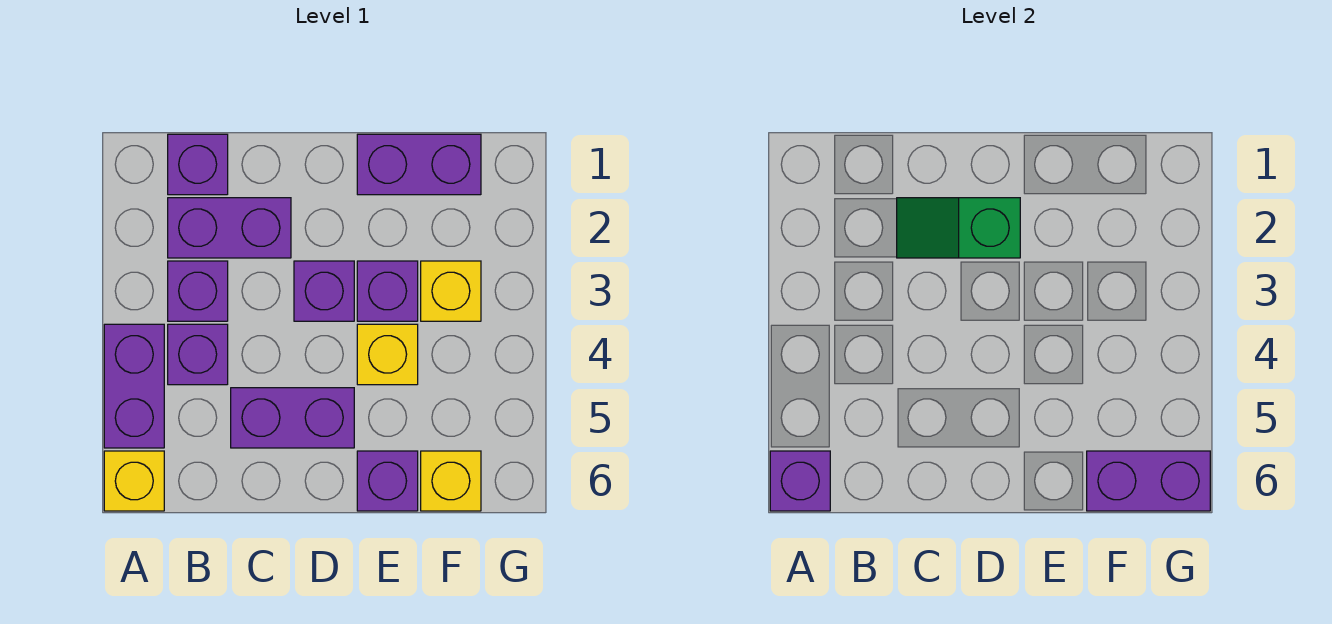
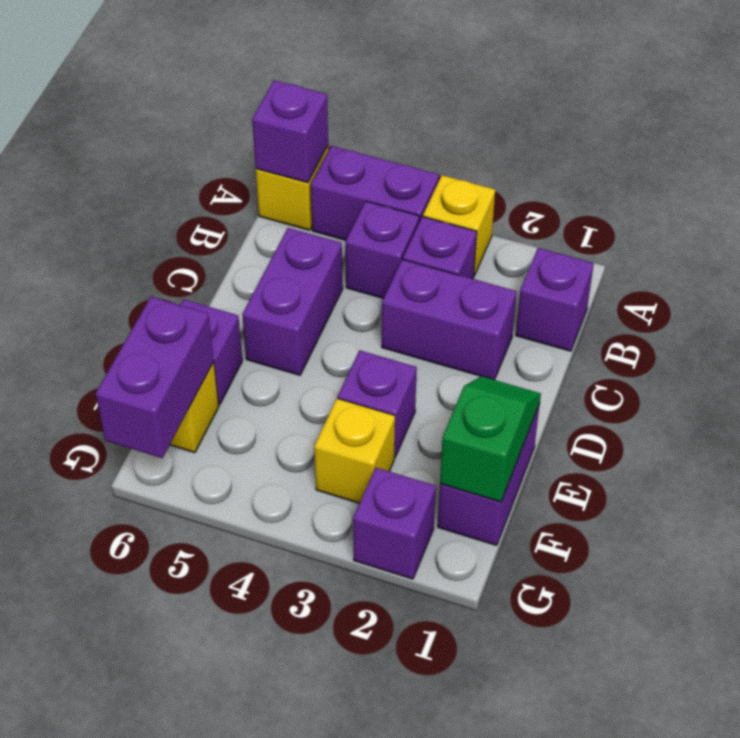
purple brick B2:C2 level 1 -> purple brick C2:C3 level 1
green slope C2:D2 level 2 top D -> green slope E1:F1 level 2 top F
purple brick D3 level 1 -> purple brick G2 level 1
yellow brick E4 level 1 -> yellow brick A3 level 1

